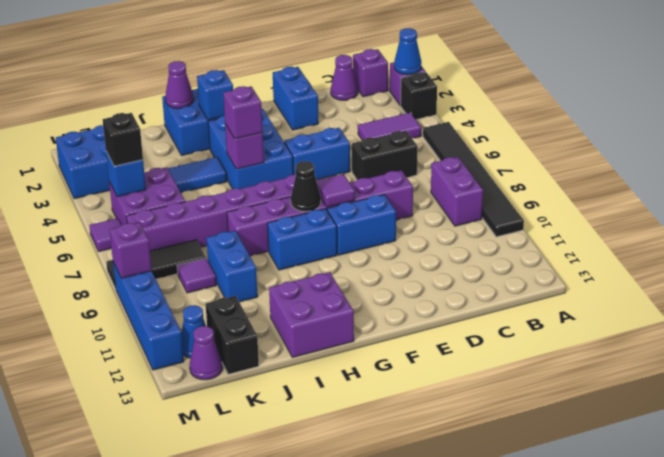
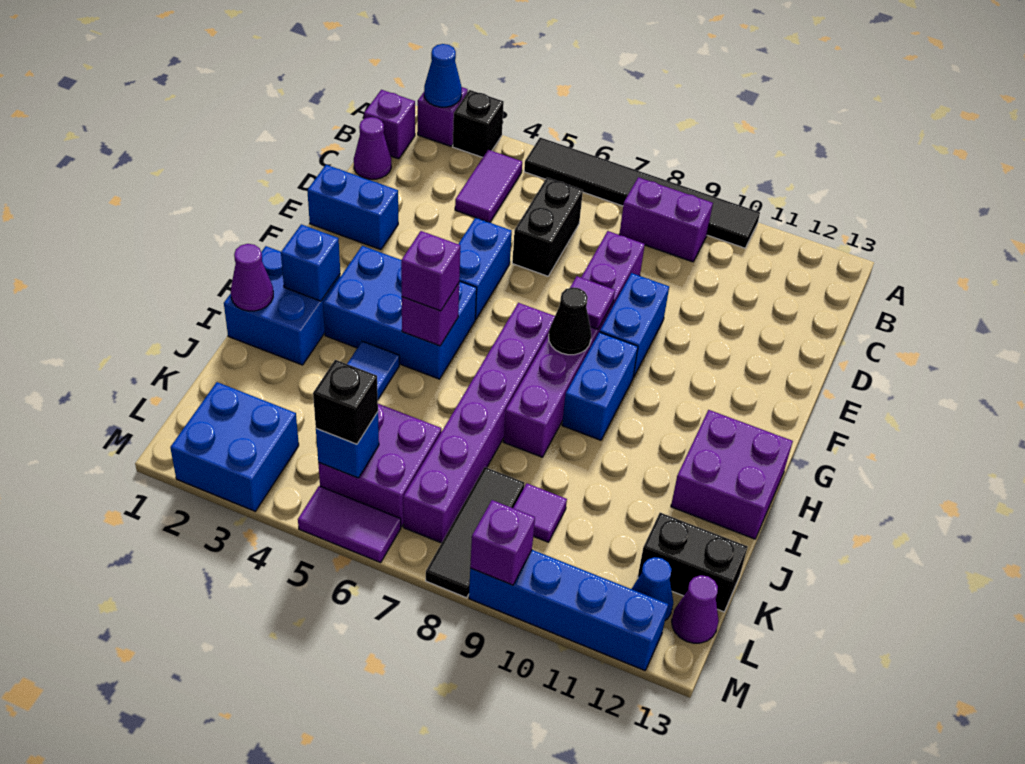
blue brick J9:J10 level 1 -> none
purple tile M6 level 1 -> purple tile M5:M6 level 1

